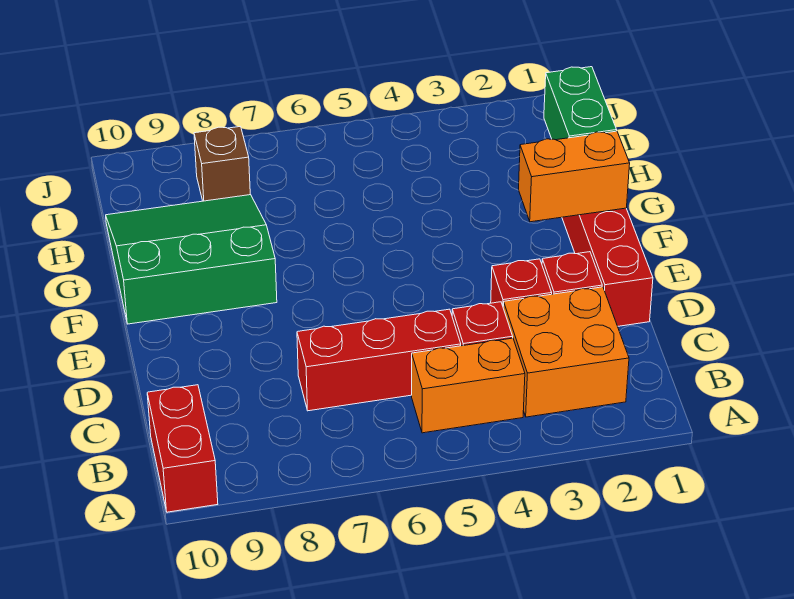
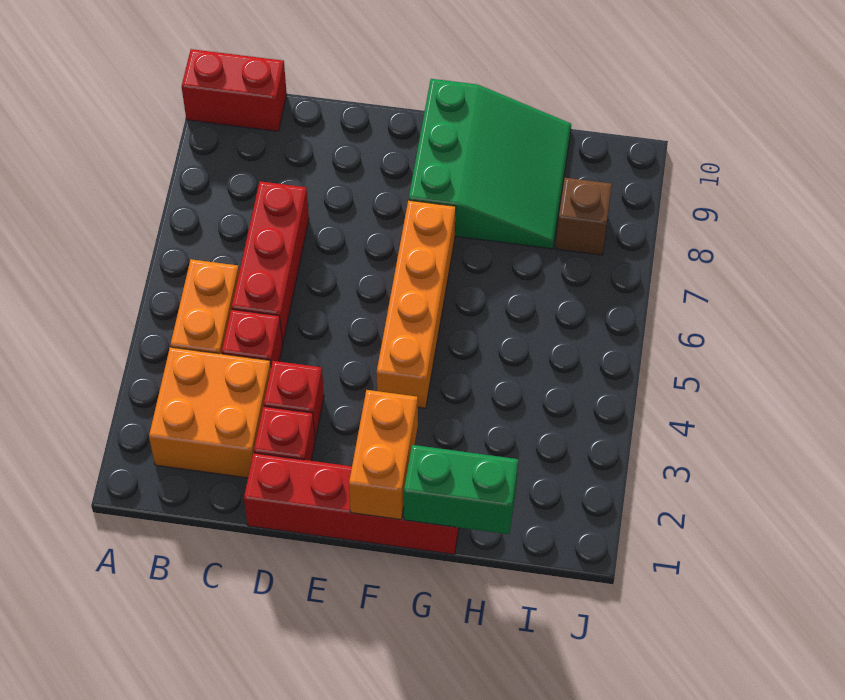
none -> orange brick F4:F7 level 1

